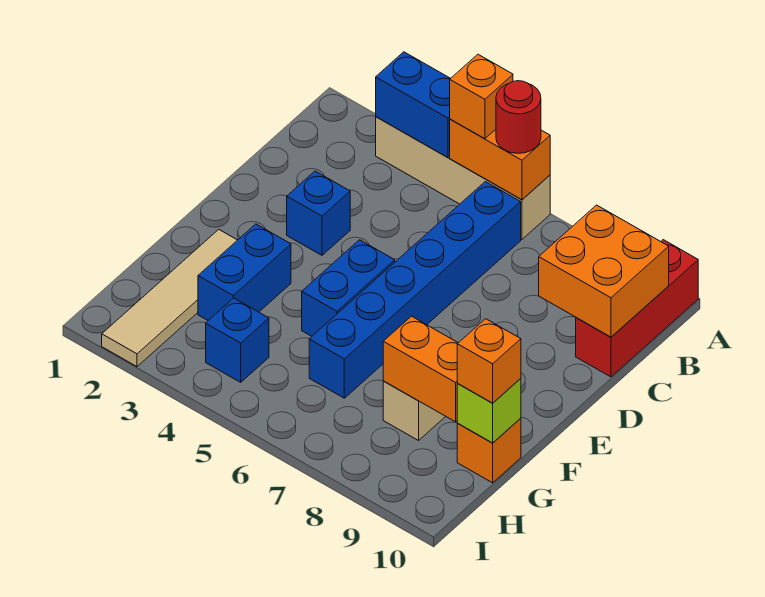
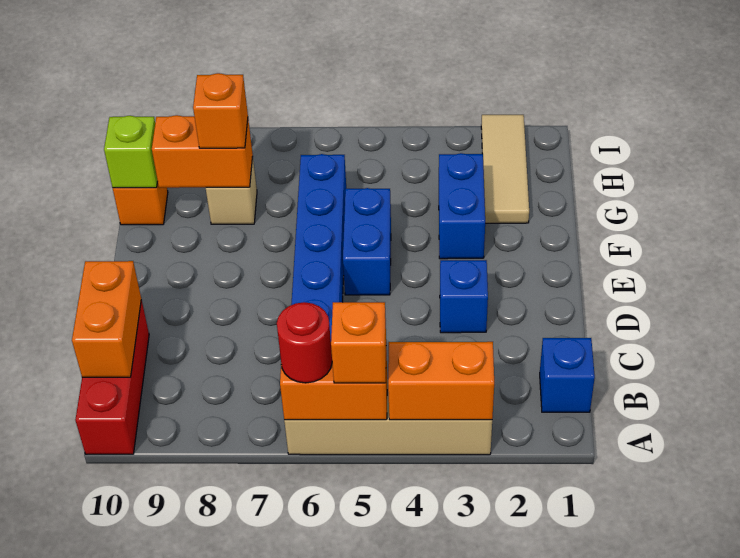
blue brick A3:A4 level 2 -> orange brick A3:A4 level 2
orange brick B9:C10 level 2 -> orange brick B10:C10 level 2
tan tile F2:I2 level 1 -> tan tile G2:I2 level 1
orange brick G10 level 3 -> orange brick G8 level 3
blue brick H4 level 1 -> blue brick B1 level 1

